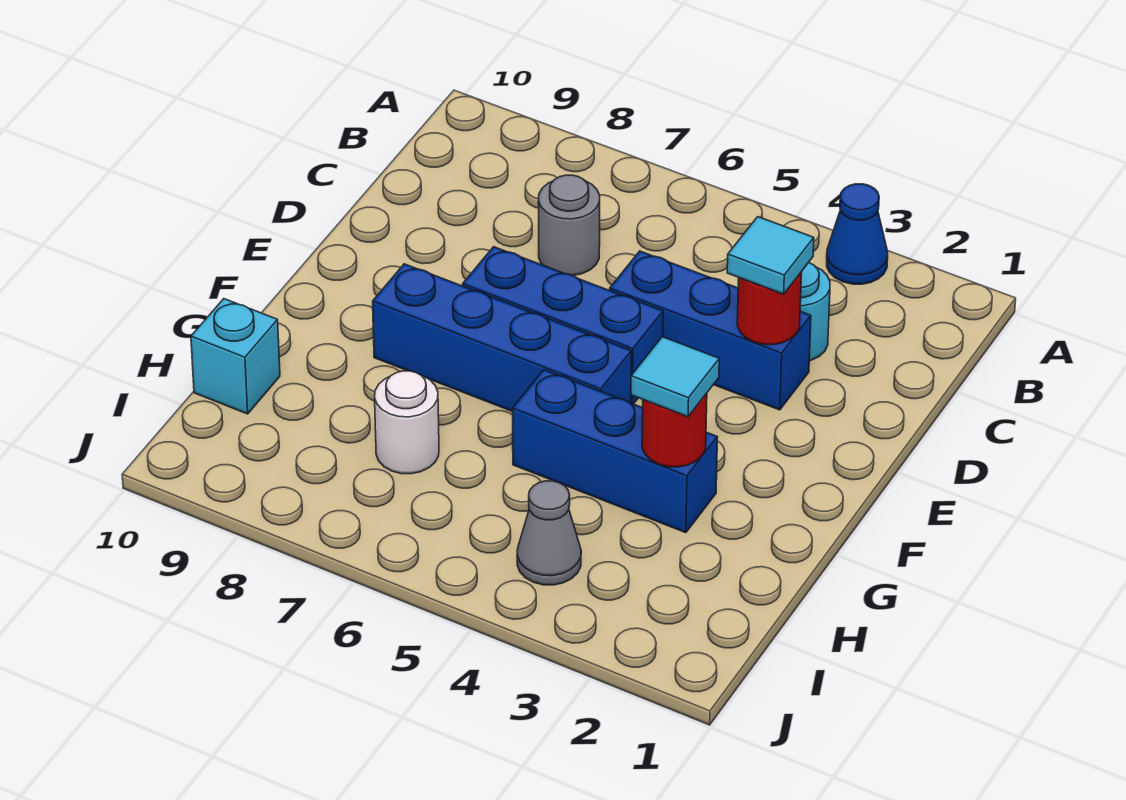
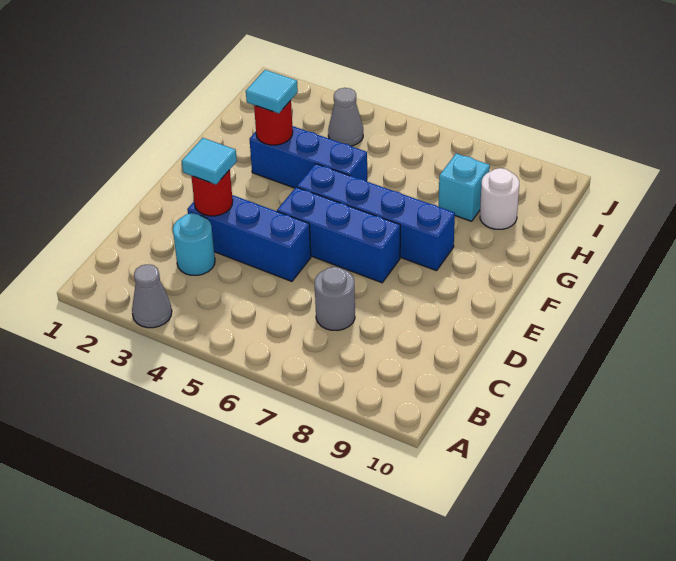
blue cone A3 level 1 -> grey cone A3 level 1
white round brick H7 level 1 -> white round brick H9 level 1
cyan brick H10 level 1 -> cyan brick H8 level 1

